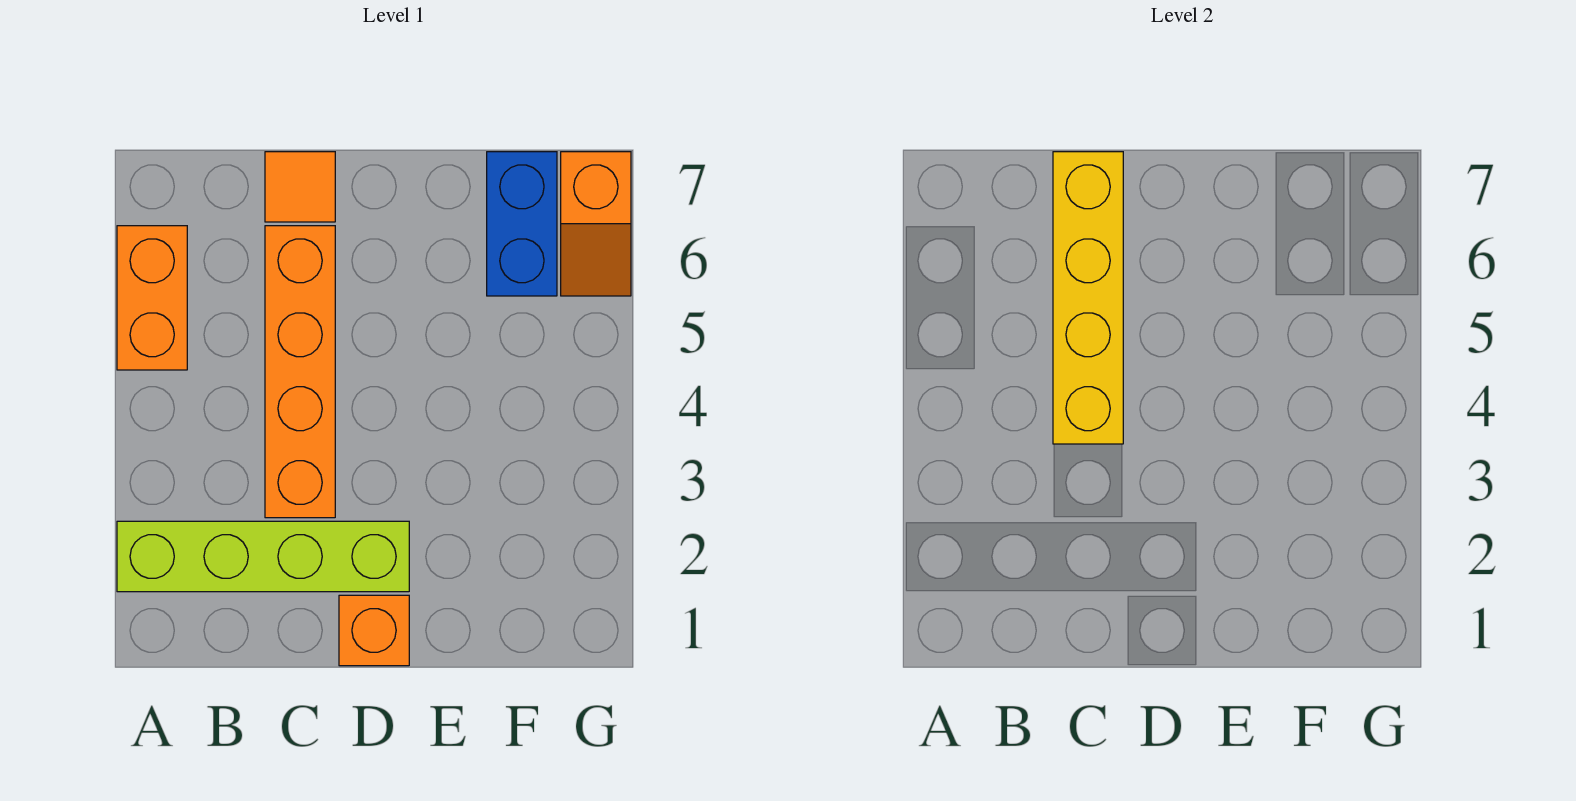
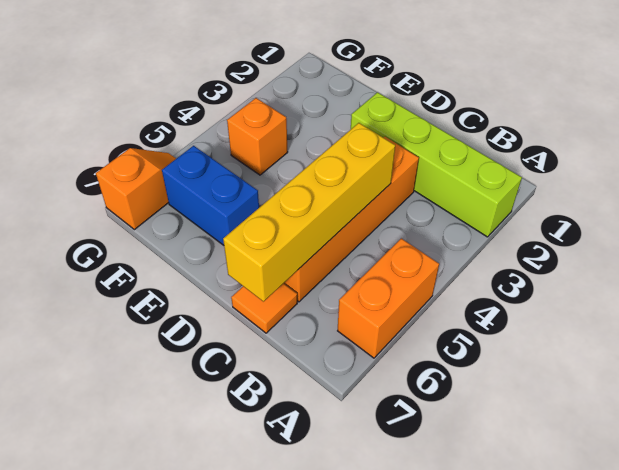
orange brick D1 level 1 -> orange brick F4 level 1
blue brick F6:F7 level 1 -> blue brick E6:F6 level 1

